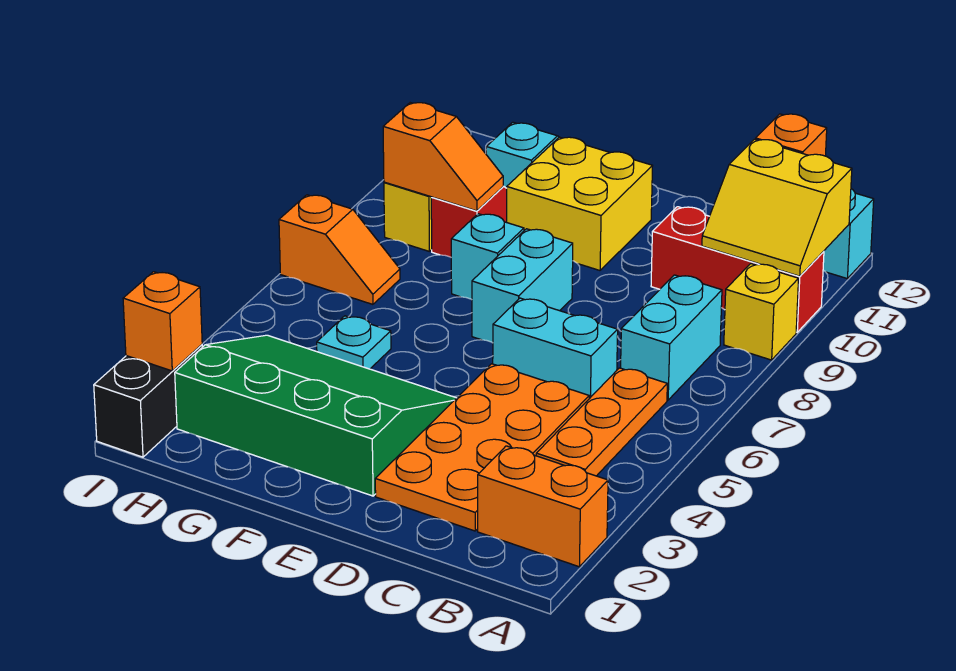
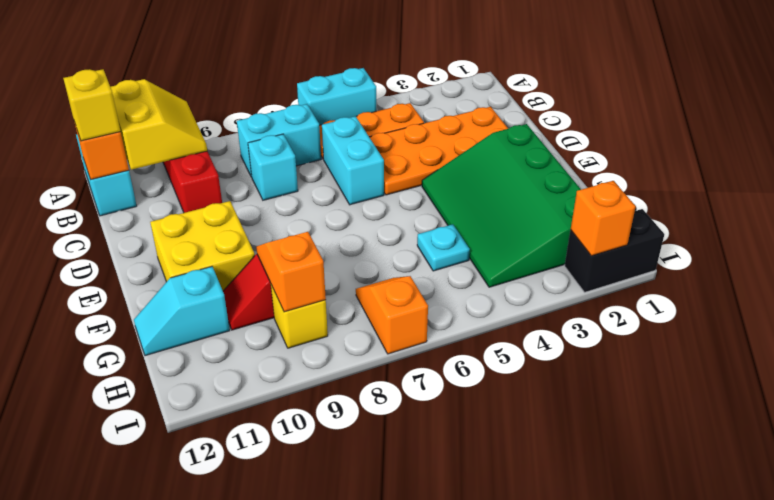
orange brick A2:B2 level 1 -> none
yellow brick A9 level 1 -> yellow brick B12 level 3
cyan brick E7:E8 level 1 -> cyan brick A5:A6 level 1
cyan brick F8 level 1 -> cyan brick C8 level 1

